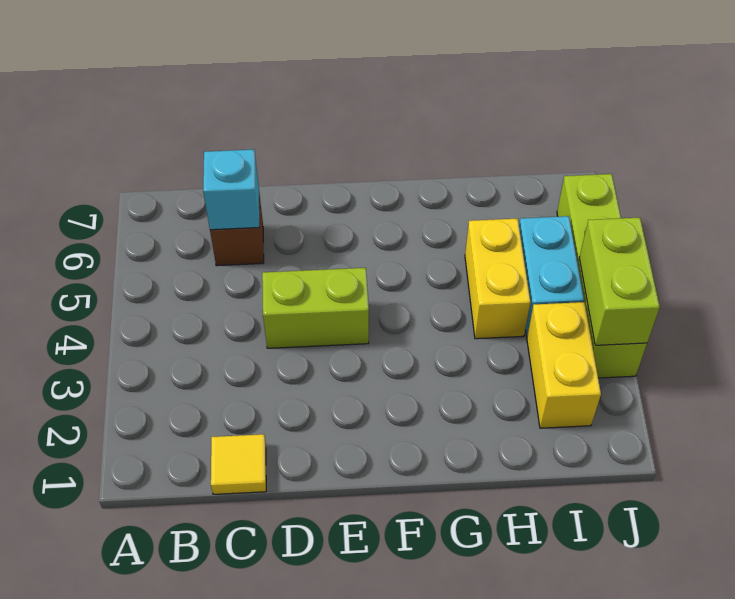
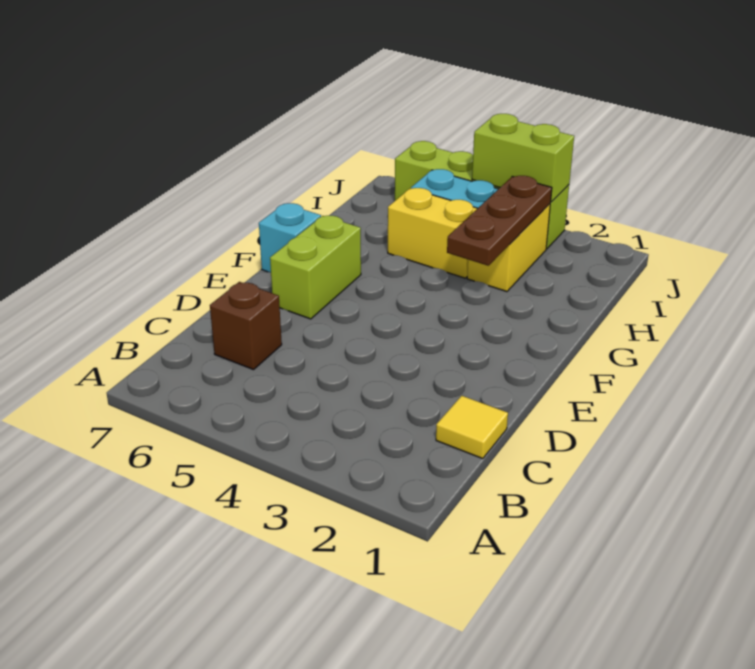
cyan brick C6 level 2 -> cyan brick F7 level 1
lime brick D4:E4 level 1 -> lime brick E6:F6 level 1
none -> brown plate G3:I3 level 2
yellow brick I2:I3 level 1 -> yellow brick H3:I3 level 1

